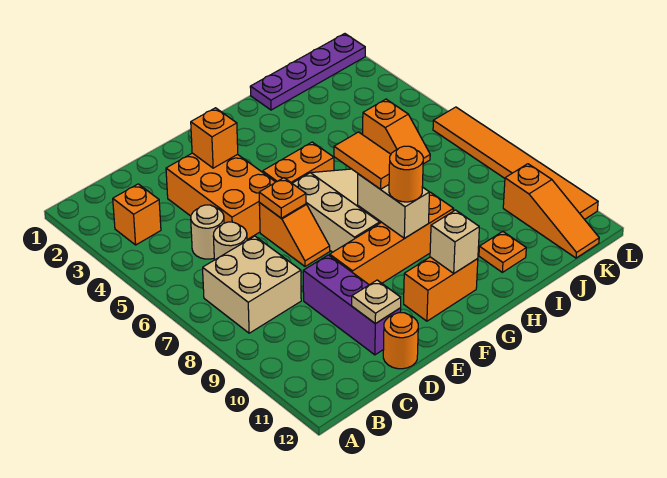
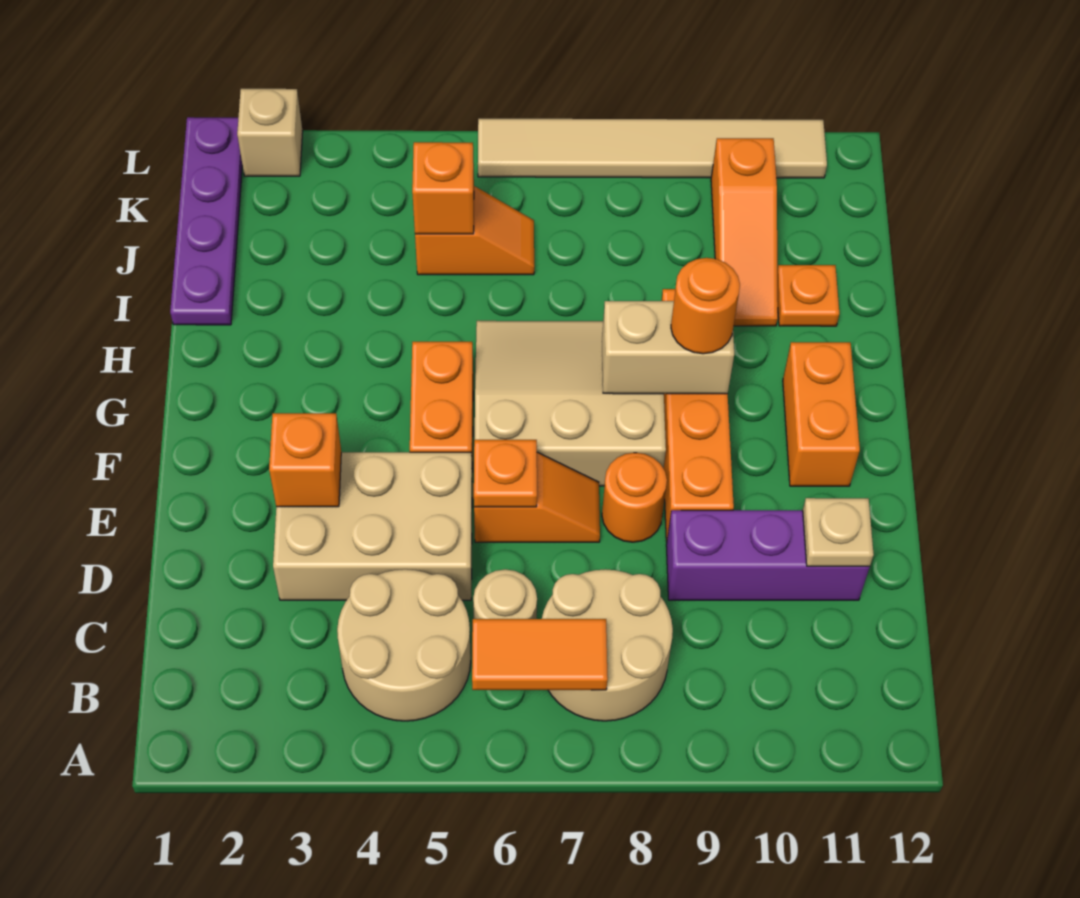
orange brick B3 level 1 -> orange brick J5 level 2
tan brick B7:C8 level 1 -> tan round brick B7:C8 level 1
tan round brick C5 level 1 -> tan round brick B4:C5 level 1
orange brick D3:E5 level 1 -> tan brick D3:E5 level 1
orange round brick D12 level 1 -> orange round brick E8 level 1
orange tile G7:G8 level 3 -> orange tile B6:B7 level 2
tan brick G11 level 2 -> tan brick L2 level 1
orange slope K10:K12 level 1 top 10 -> orange slope I10:K10 level 1 top K
orange tile L6:L11 level 1 -> tan tile L6:L11 level 1

